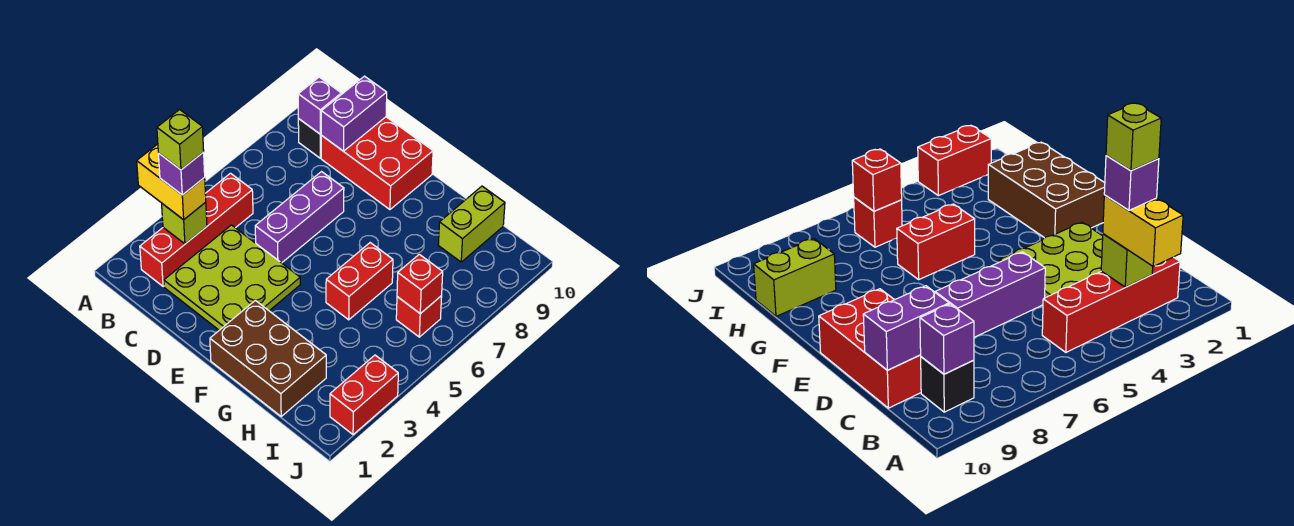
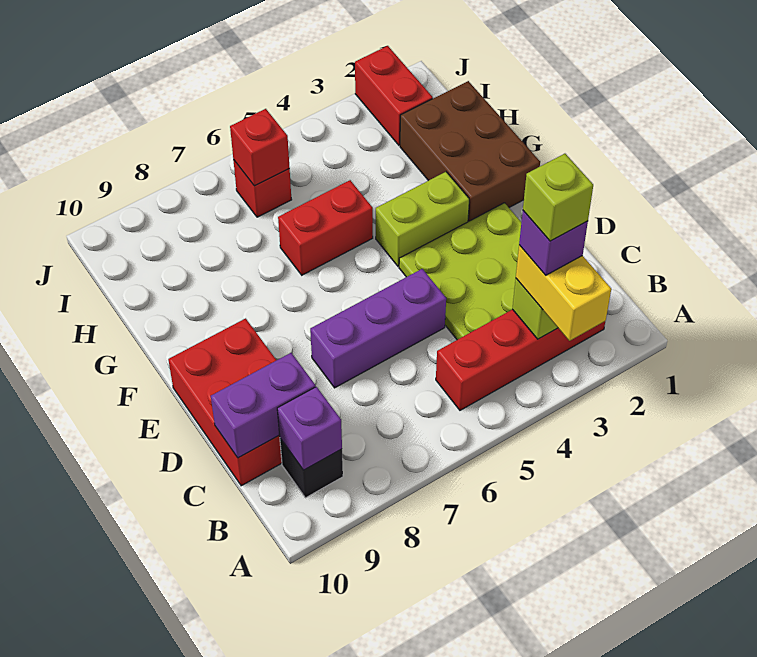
lime brick H9:H10 level 1 -> lime brick F3:F4 level 1
red brick J2:J3 level 1 -> red brick I2:J2 level 1

